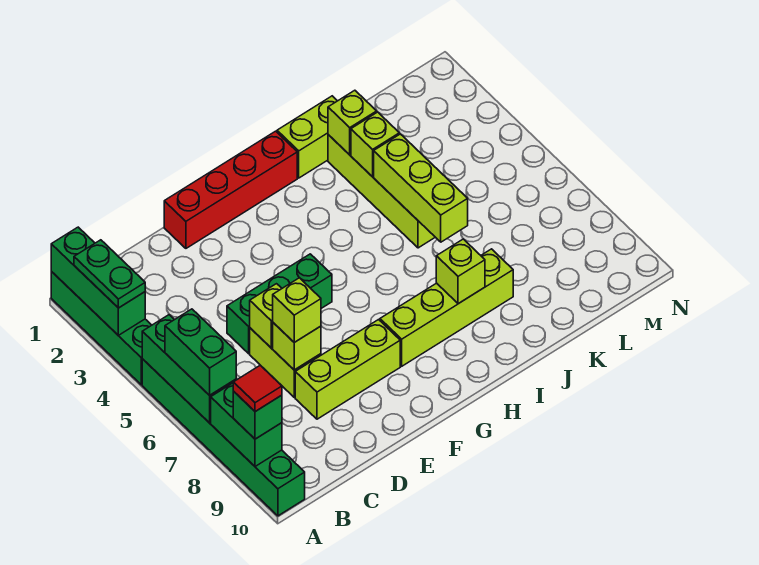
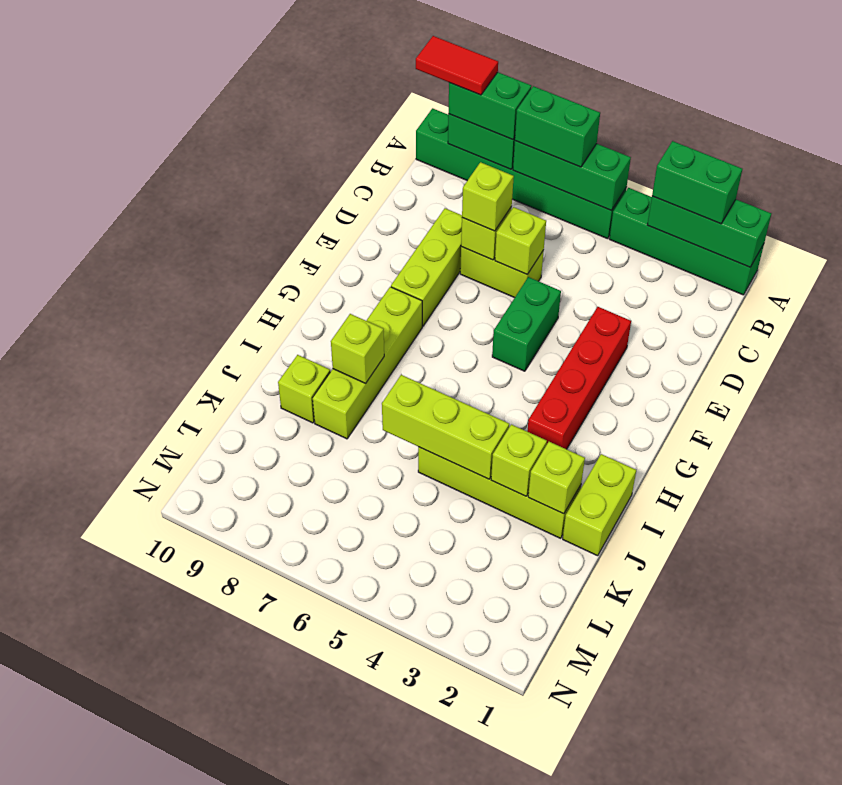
green plate A2:A3 level 3 -> green brick A2:A3 level 3
green brick A9 level 3 -> green brick A8:A9 level 3
red tile A9 level 4 -> red tile A9:A10 level 4
green brick D5:F5 level 1 -> green brick E5:F5 level 1
red brick E1:H1 level 1 -> red brick E3:H3 level 1
none -> lime brick J9 level 1

